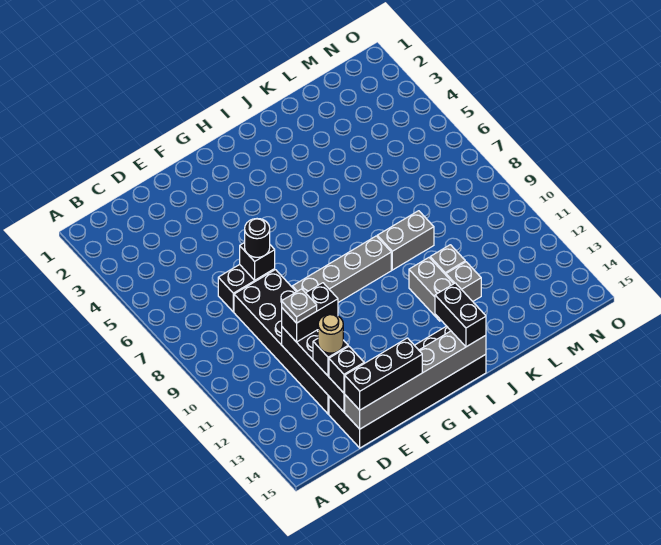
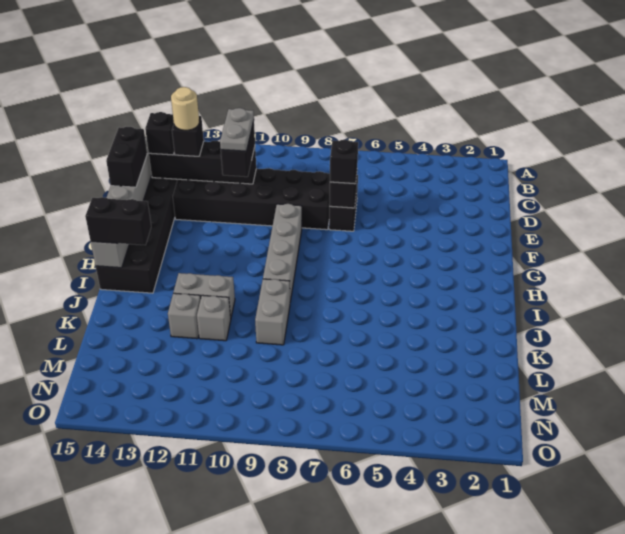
grey plate D11 level 4 -> grey plate D11:E11 level 4
black brick D15:F15 level 3 -> black brick E15:F15 level 3
black round brick E7 level 3 -> black brick E7 level 3

